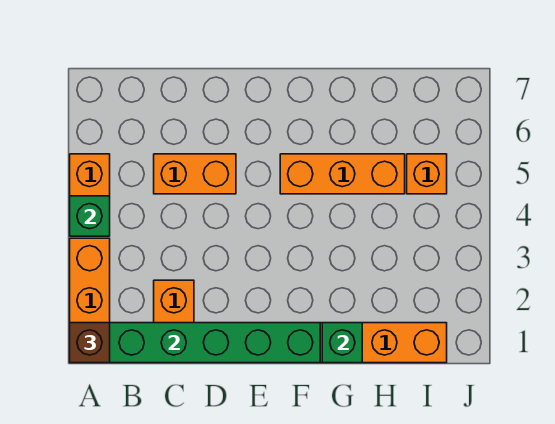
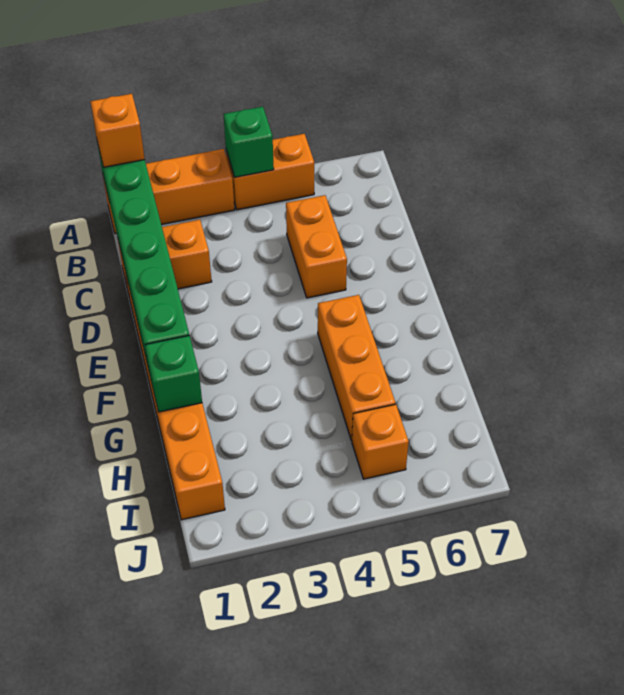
brown brick A1 level 3 -> orange brick A1 level 3

